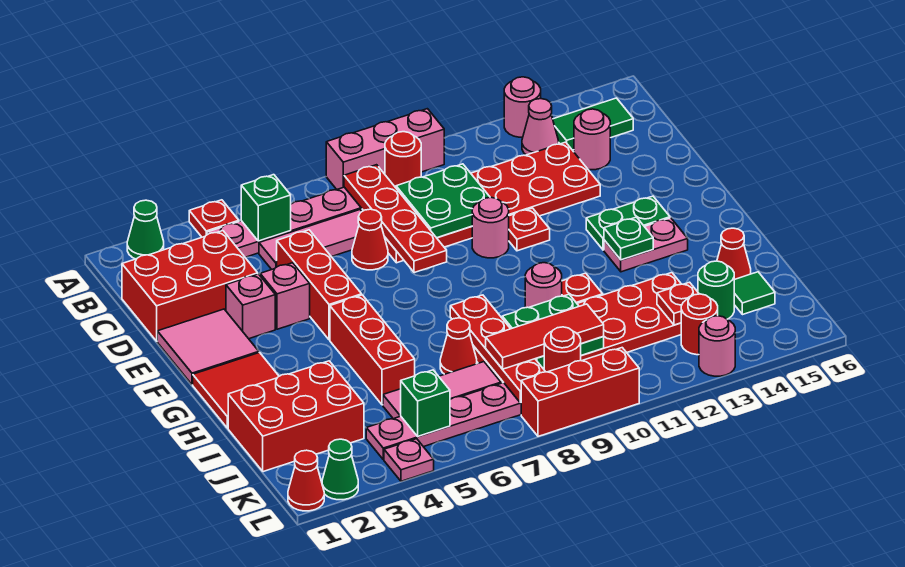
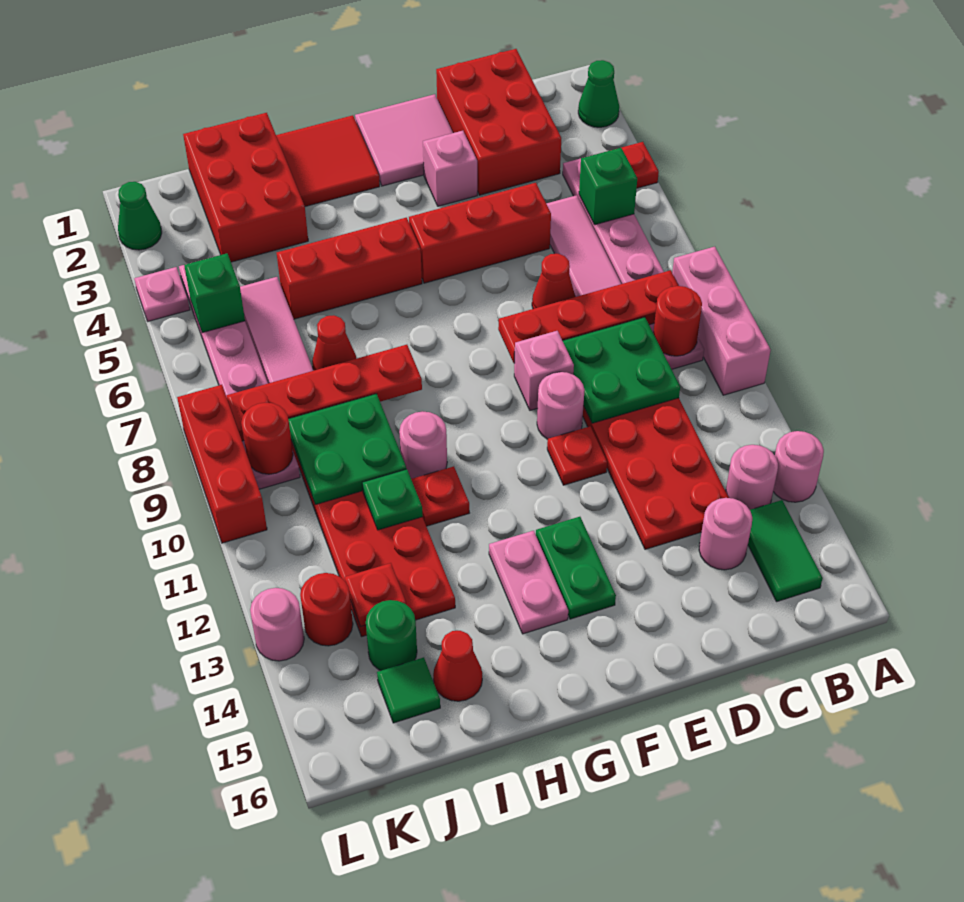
pink cone B13 level 1 -> pink round brick B13 level 1
pink brick E4 level 1 -> pink brick E9 level 1
green plate G13 level 2 -> green plate I11 level 2
red tile J8:J10 level 3 -> none
red cone L1 level 1 -> none

